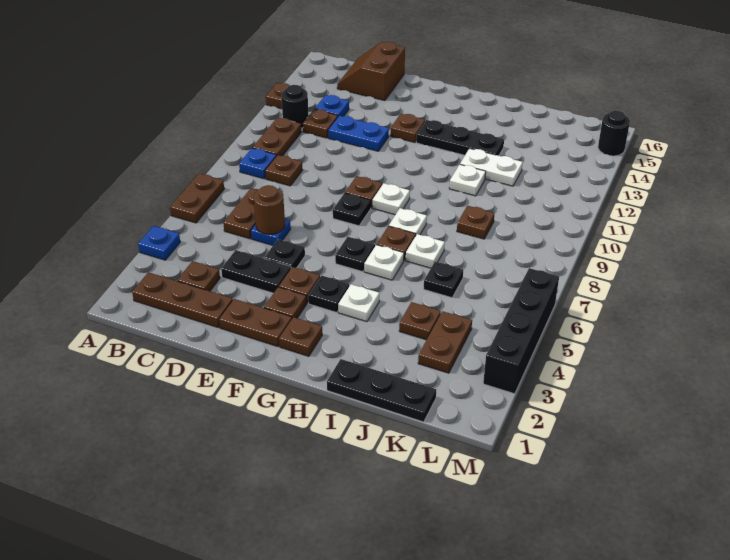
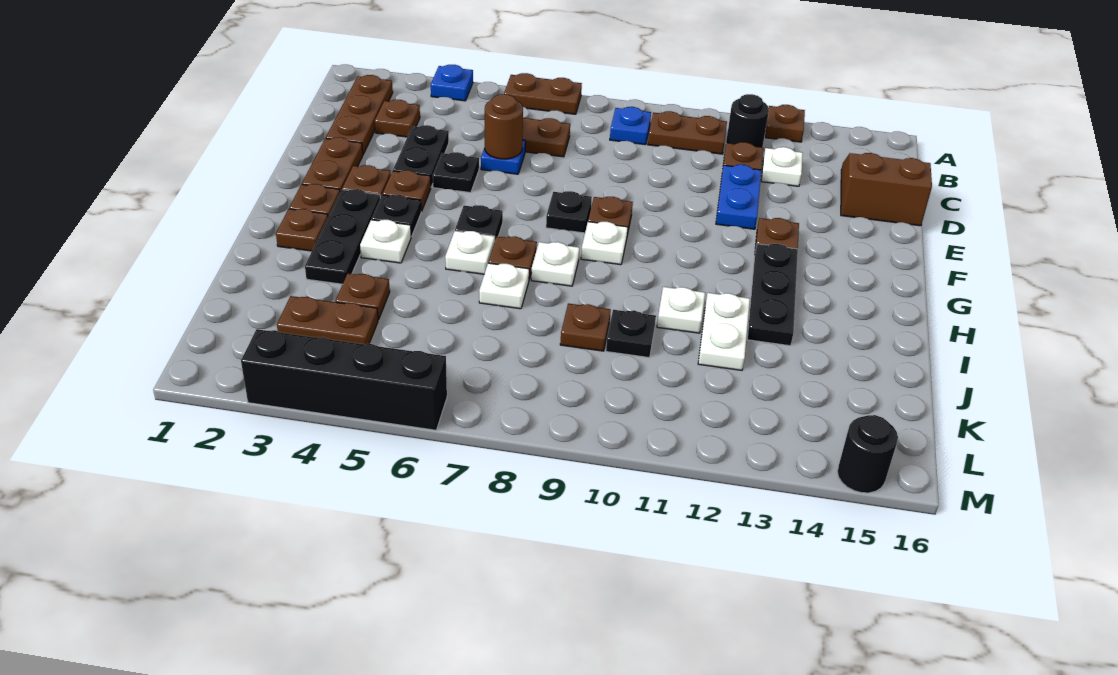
brown plate C9 level 1 -> brown plate H2 level 1
blue plate C13 level 1 -> white plate C13 level 1
black plate I1:K1 level 1 -> black plate G3:I3 level 1
black plate J6 level 1 -> black plate J10 level 1

